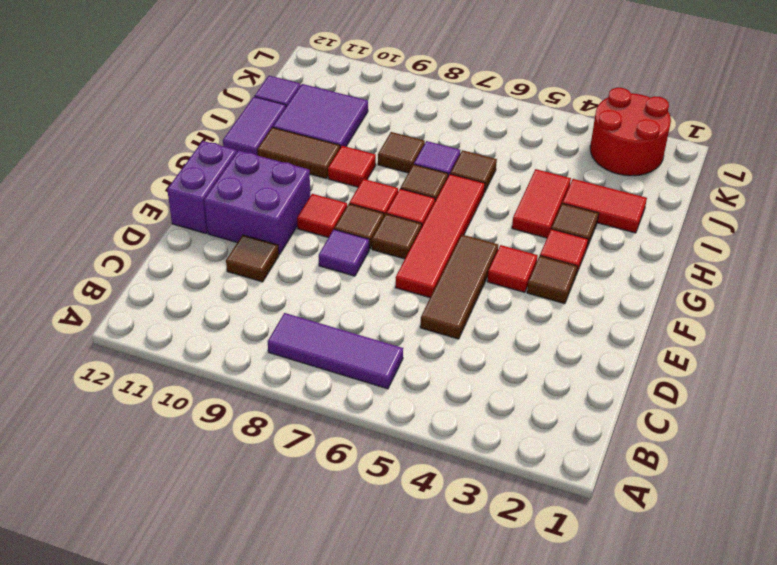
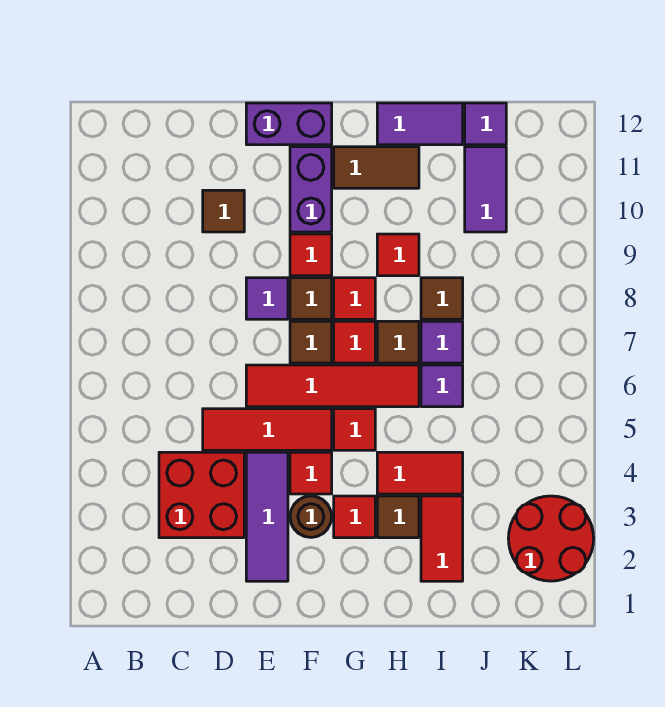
purple tile B6:B8 level 1 -> purple tile E2:E4 level 1
none -> red brick C3:D4 level 1
brown tile D5:F5 level 1 -> red tile D5:F5 level 1
purple brick E10:F11 level 1 -> purple brick F10:F11 level 1
brown tile F3 level 1 -> brown round brick F3 level 1
none -> red tile G5 level 1
brown tile H10:H11 level 1 -> brown tile G11:H11 level 1
brown tile I6 level 1 -> purple tile I6 level 1
purple tile I10:J11 level 1 -> purple tile J10:J11 level 1

